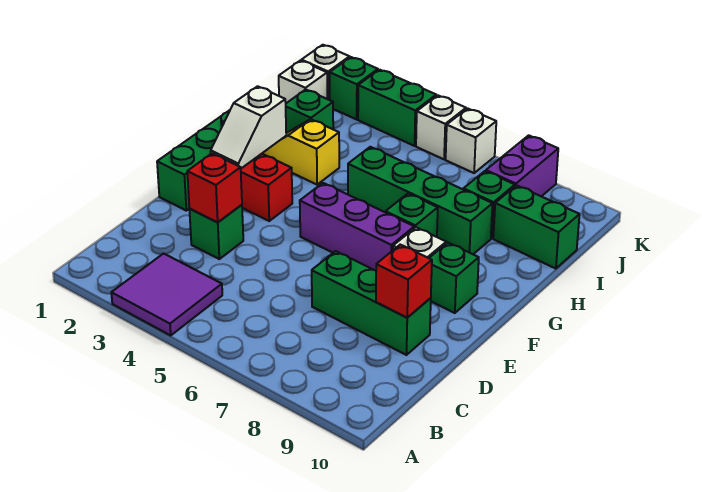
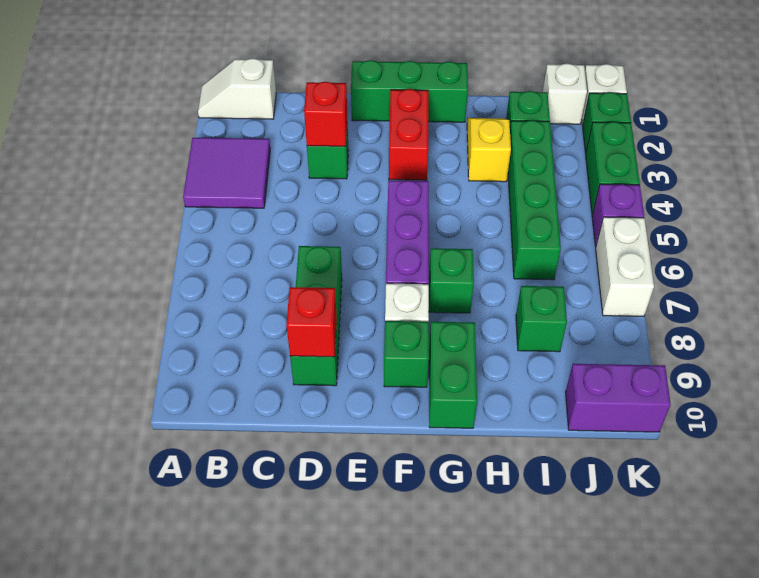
white slope F2:G2 level 2 top G -> white slope A1:B1 level 1 top B
green brick H5:H8 level 1 -> green brick I3:I6 level 1
green brick I9:I10 level 1 -> green brick G9:G10 level 1
purple brick J8:K8 level 1 -> purple brick J10:K10 level 1
white brick K5 level 1 -> purple brick K5 level 1
white brick K6 level 1 -> white brick K6:K7 level 1

